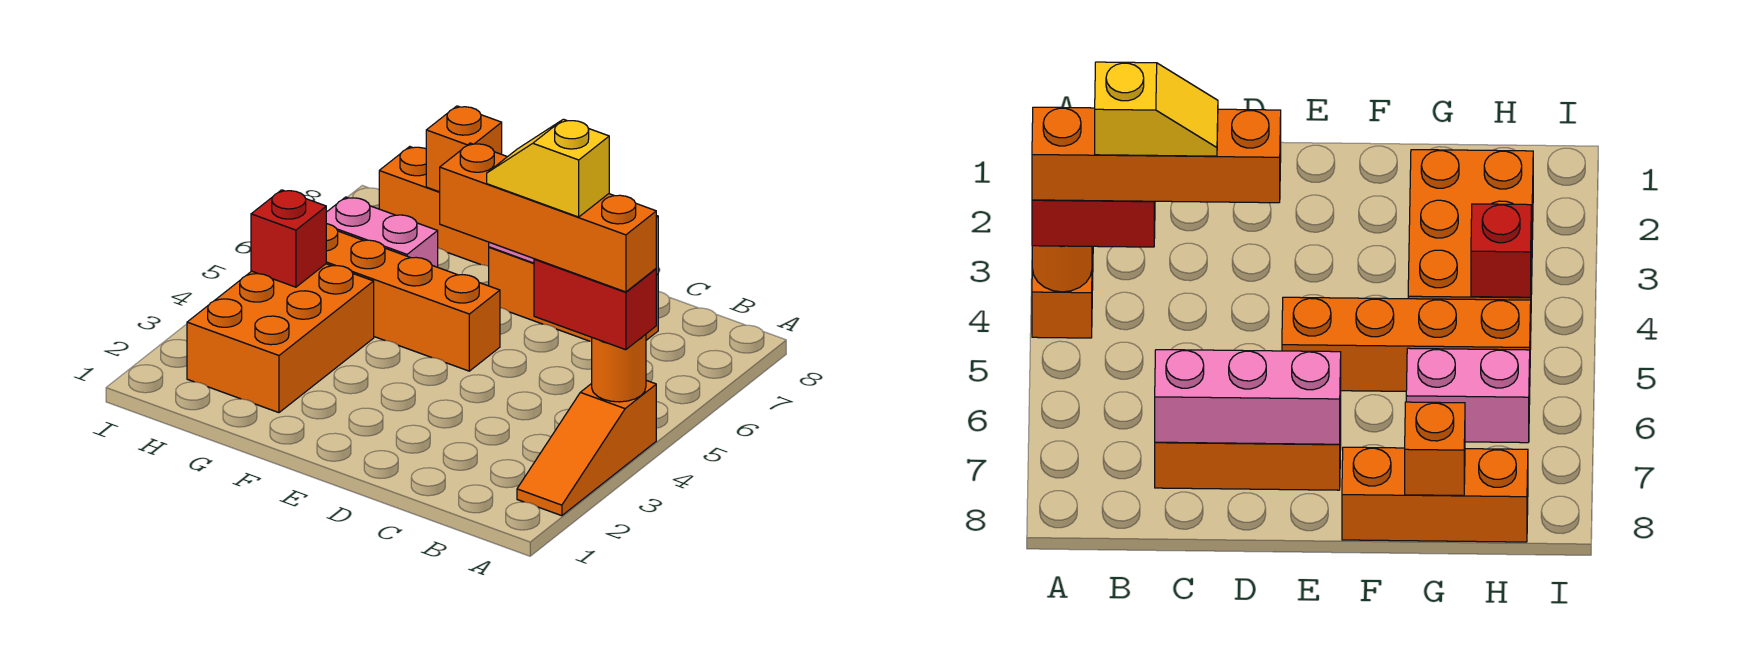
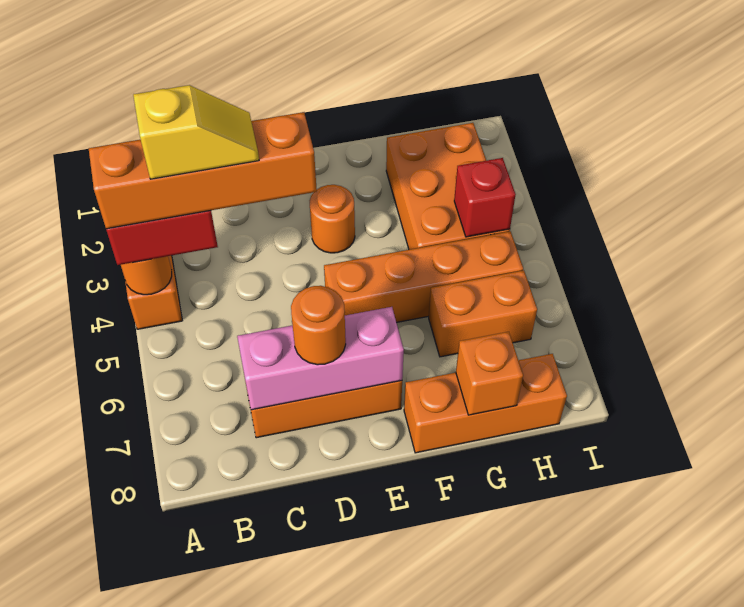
none -> orange round brick D7 level 3
none -> orange round brick E3 level 1
pink brick G6:H6 level 1 -> orange brick G6:H6 level 1

